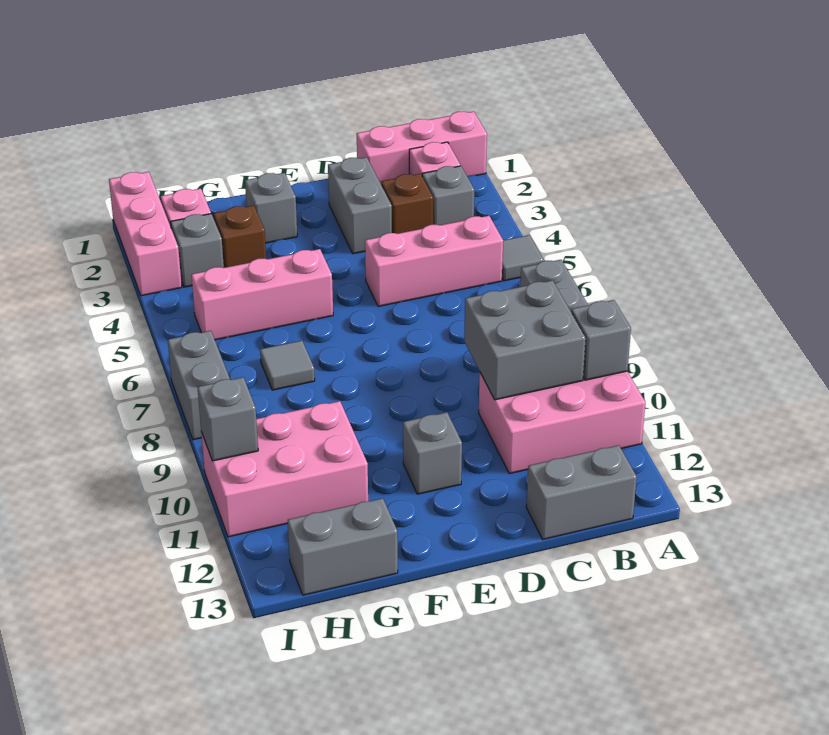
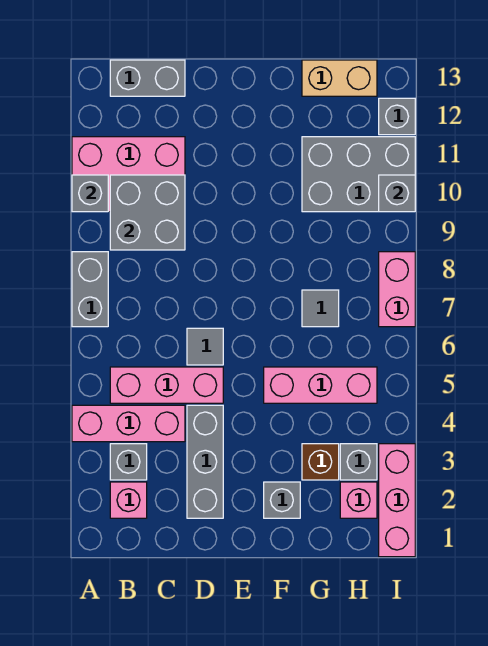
pink brick A1:C1 level 1 -> pink brick A4:C4 level 1
grey tile A5 level 1 -> grey tile D6 level 1
brown brick C3 level 1 -> none
grey brick D2:D3 level 1 -> grey brick D2:D4 level 1
grey brick E11 level 1 -> grey brick I12 level 1
pink brick G10:I11 level 1 -> grey brick G10:I11 level 1
grey brick G13:H13 level 1 -> tan brick G13:H13 level 1
grey brick I7:I8 level 1 -> pink brick I7:I8 level 1

